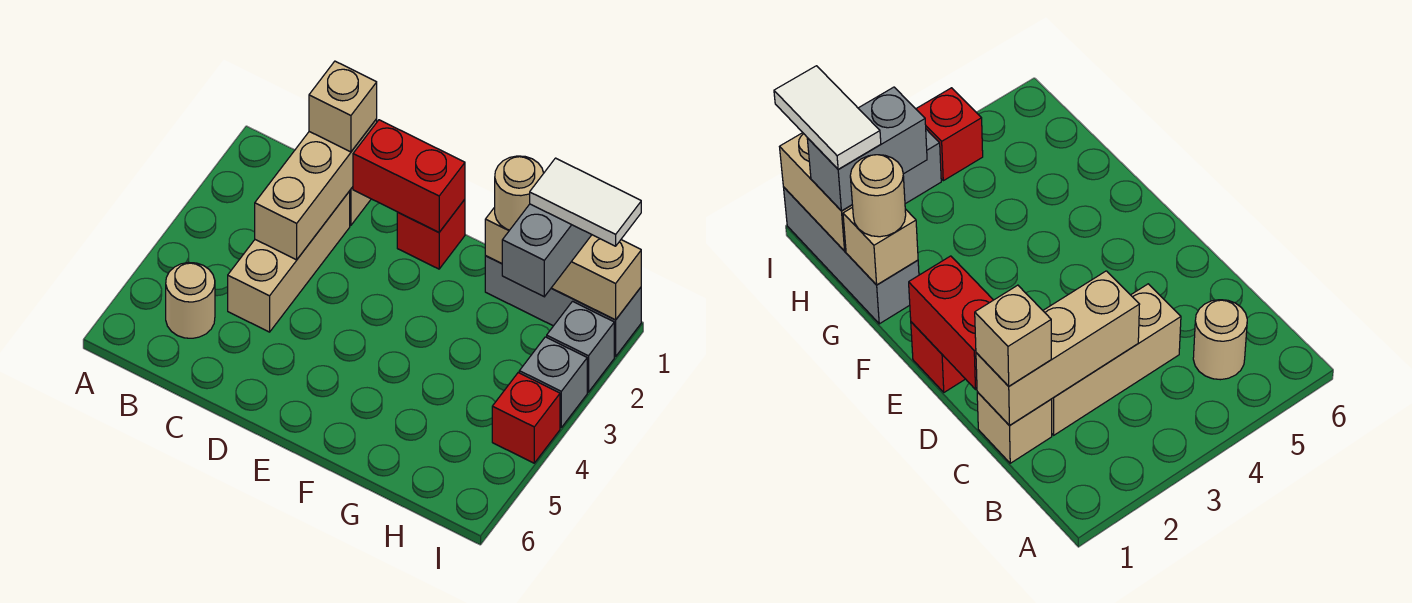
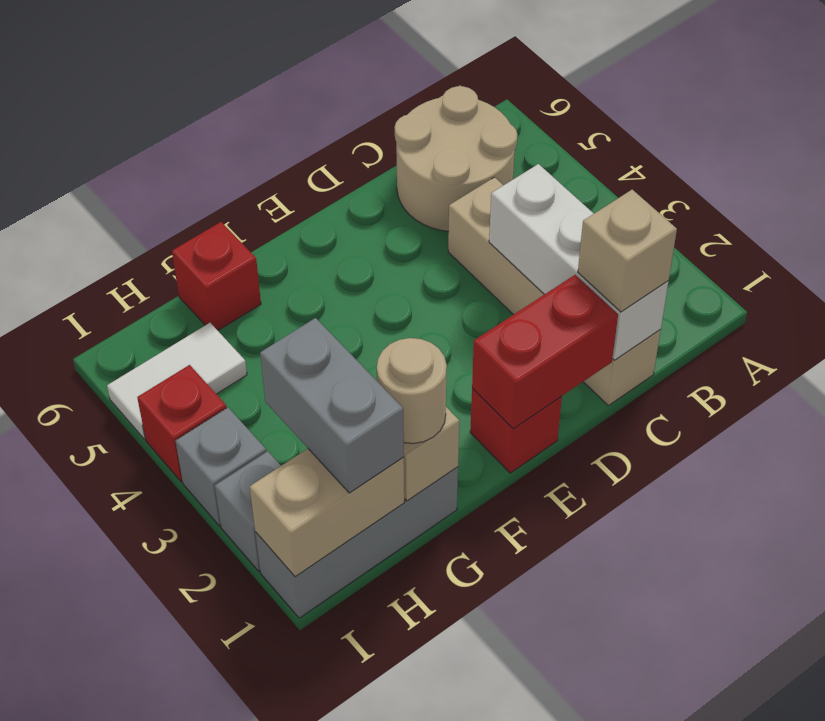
tan round brick B5 level 1 -> tan round brick B5:C6 level 1
tan brick C1:C3 level 2 -> white brick C1:C3 level 2
none -> red brick G6 level 1
white tile H1:I1 level 4 -> white tile H5:I5 level 1

